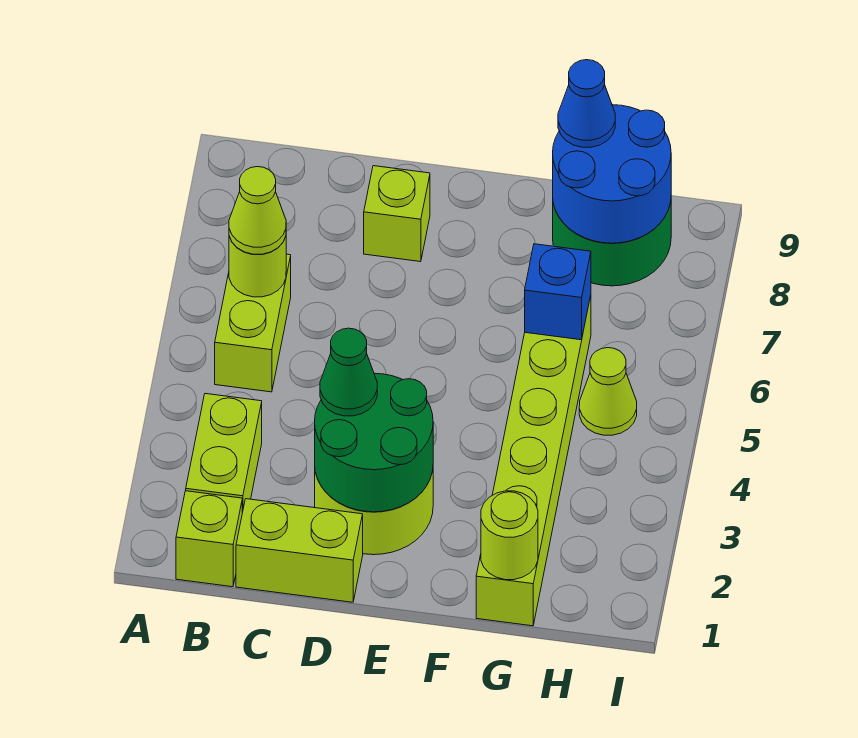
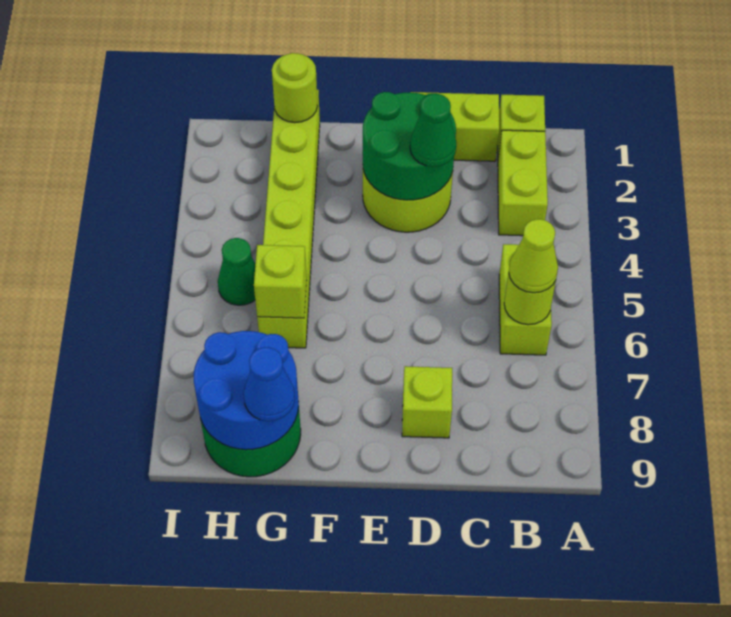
blue brick G6 level 2 -> lime brick G6 level 2
lime cone H5 level 1 -> green cone H5 level 1

